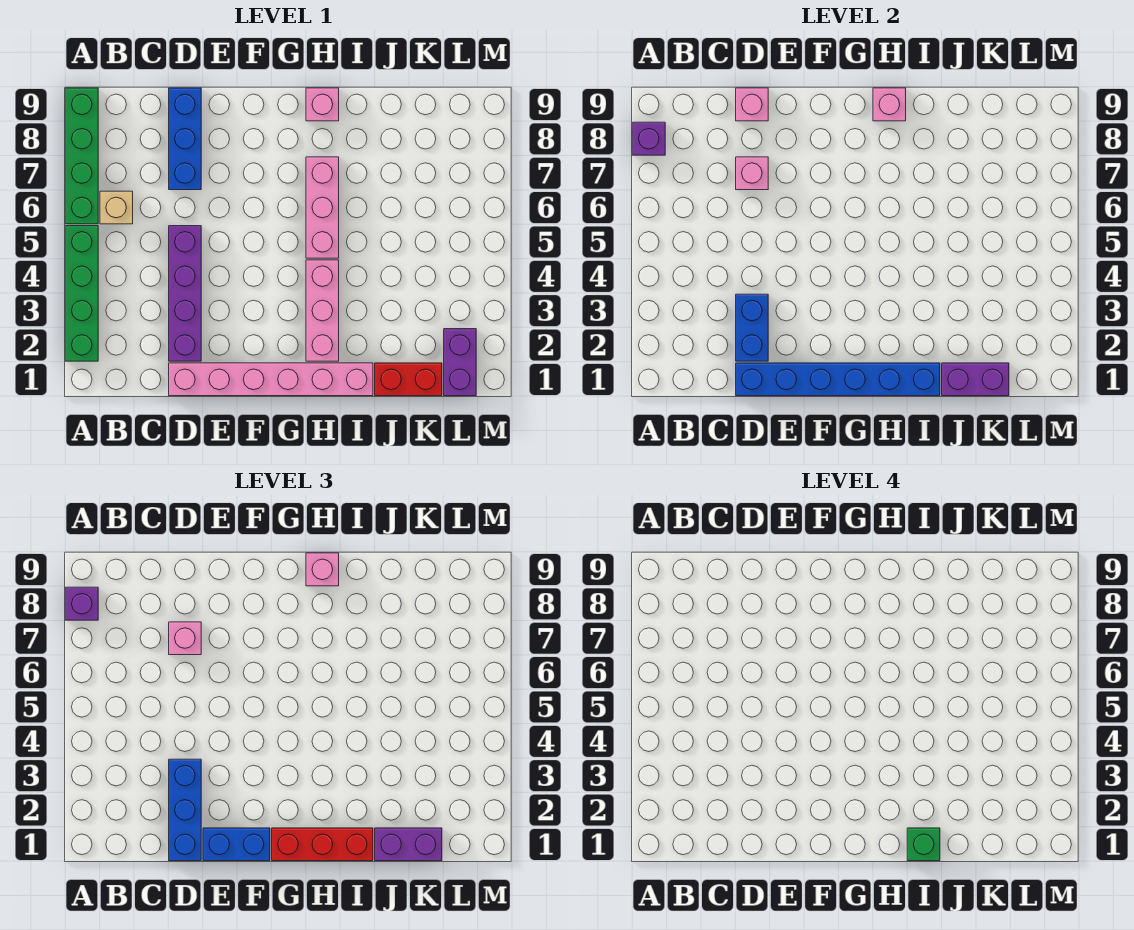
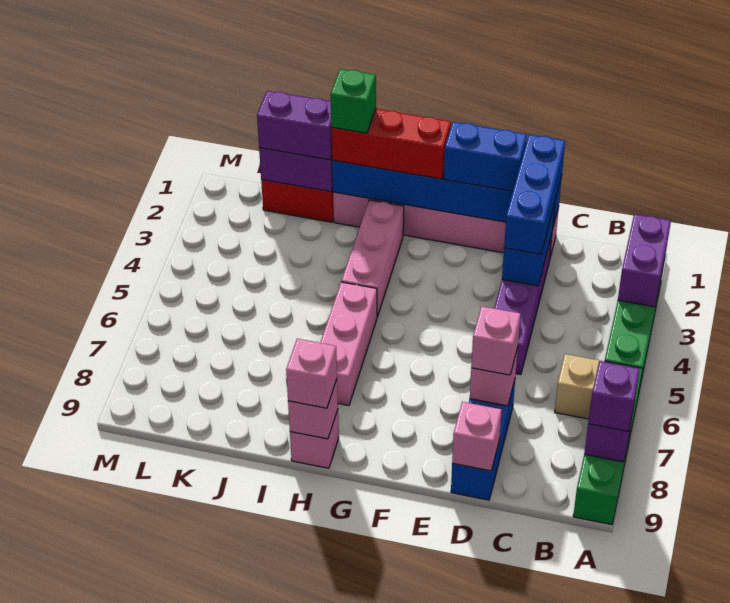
purple brick L1:L2 level 1 -> purple brick A2:A3 level 2

